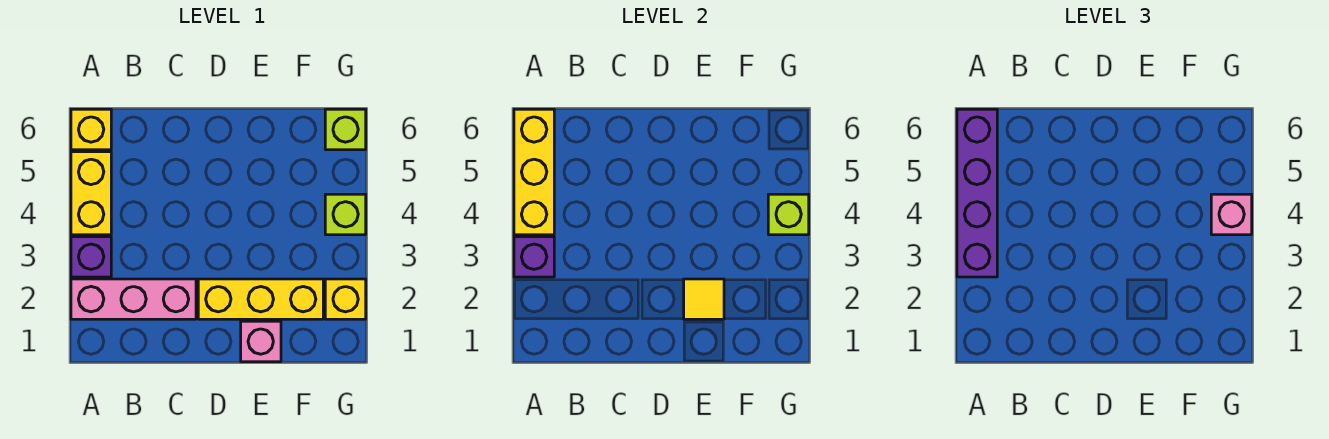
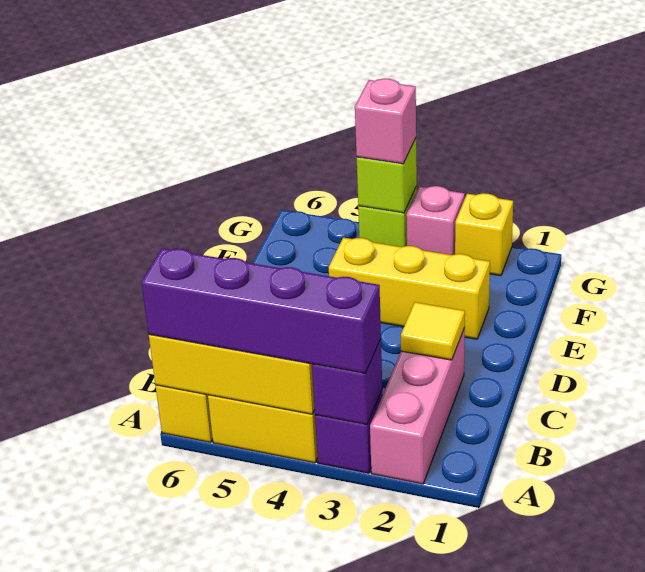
yellow brick D2:F2 level 1 -> yellow brick E2:E4 level 1
pink brick E1 level 1 -> pink brick G3 level 1
yellow tile E2 level 2 -> yellow tile C2 level 2
lime brick G6 level 1 -> none

